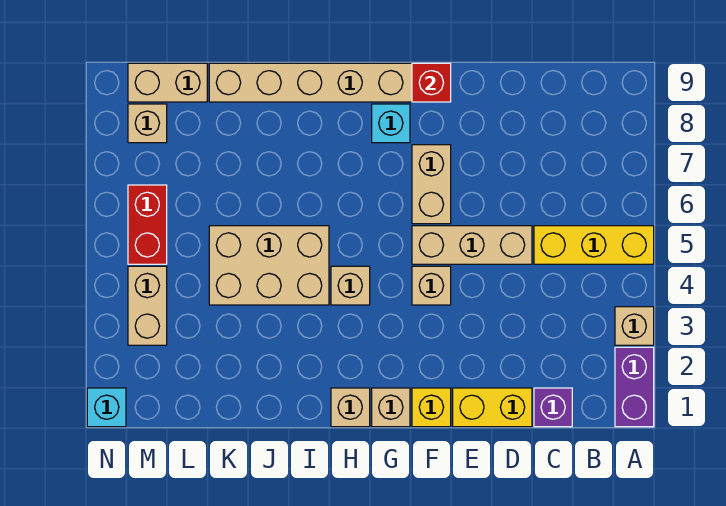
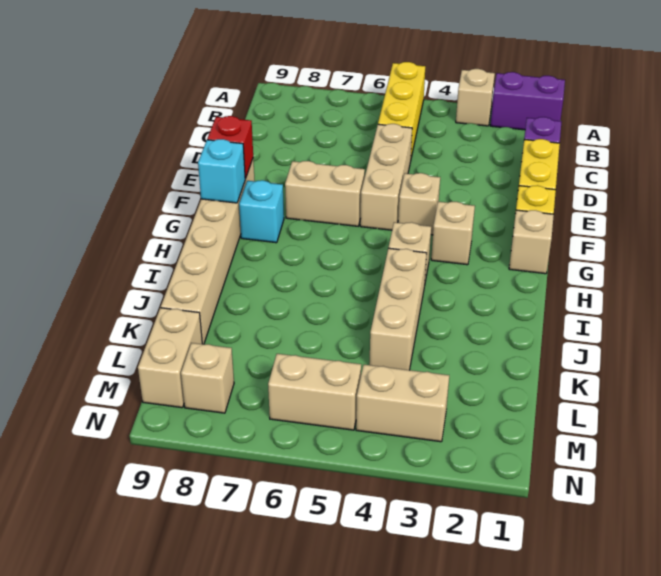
tan brick H1 level 1 -> tan brick G3 level 1
tan brick I4:K5 level 1 -> tan brick I4:K4 level 1
red brick M5:M6 level 1 -> tan brick M5:M6 level 1
cyan brick N1 level 1 -> cyan brick G9 level 2

